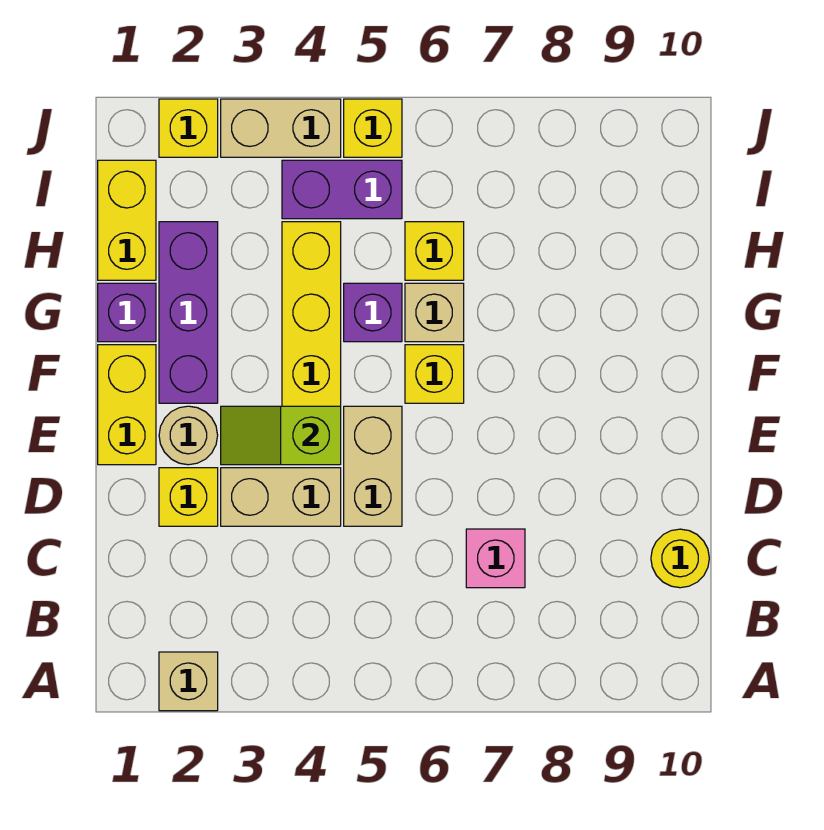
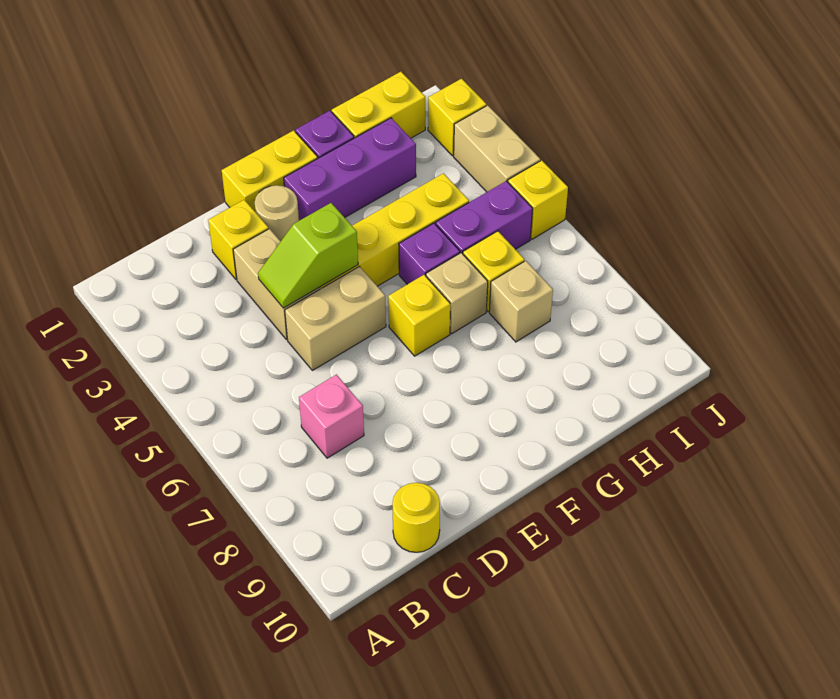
tan brick A2 level 1 -> tan brick H7 level 1
lime slope E3:E4 level 2 top 4 -> lime slope D4:E4 level 2 top E
purple brick I4:I5 level 1 -> purple brick H5:I5 level 1

